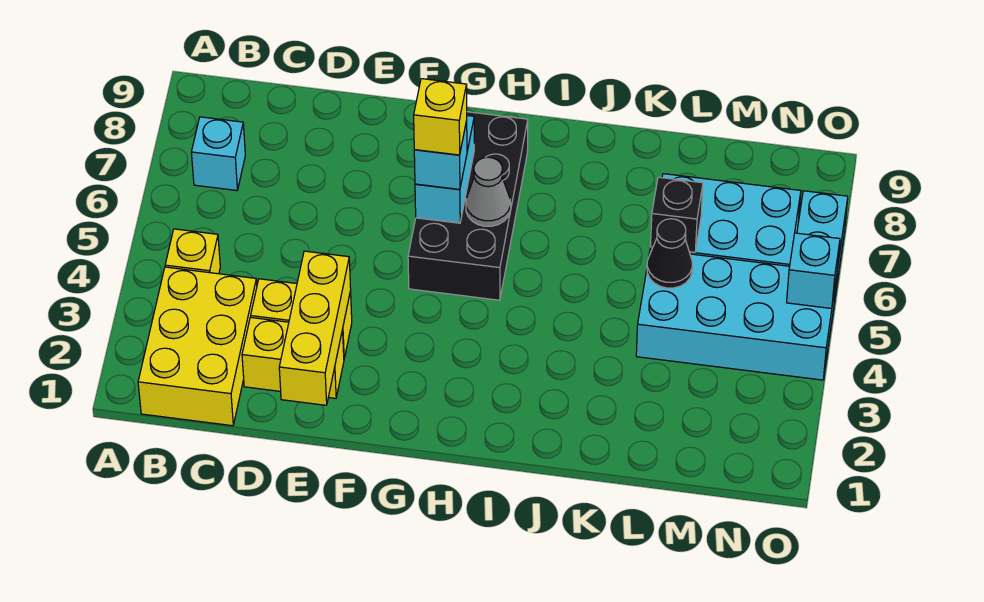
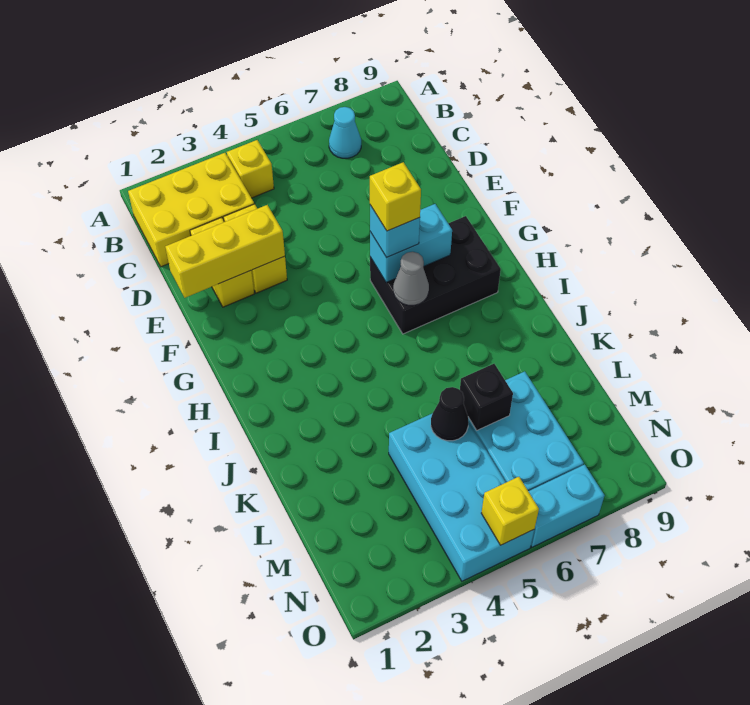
cyan brick B7 level 1 -> cyan cone B7 level 1
black brick G5:H8 level 1 -> black brick G6:H8 level 1
cyan brick O5 level 2 -> yellow brick O5 level 2

